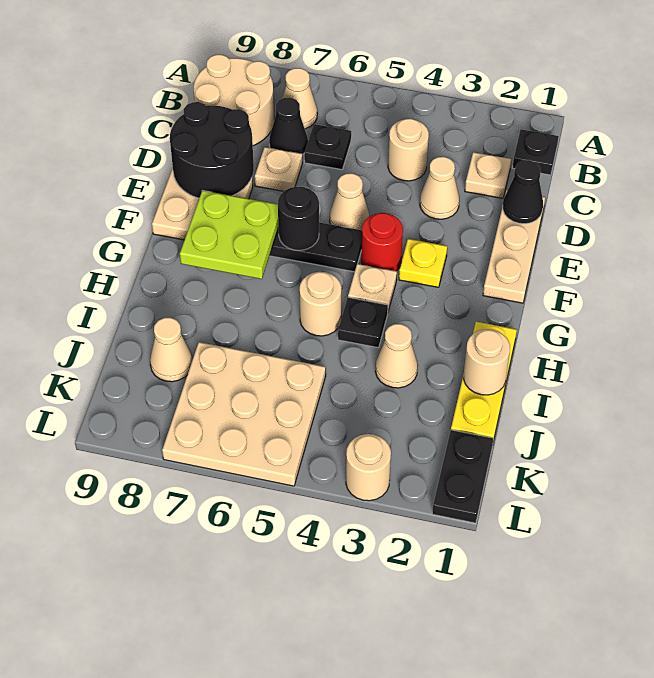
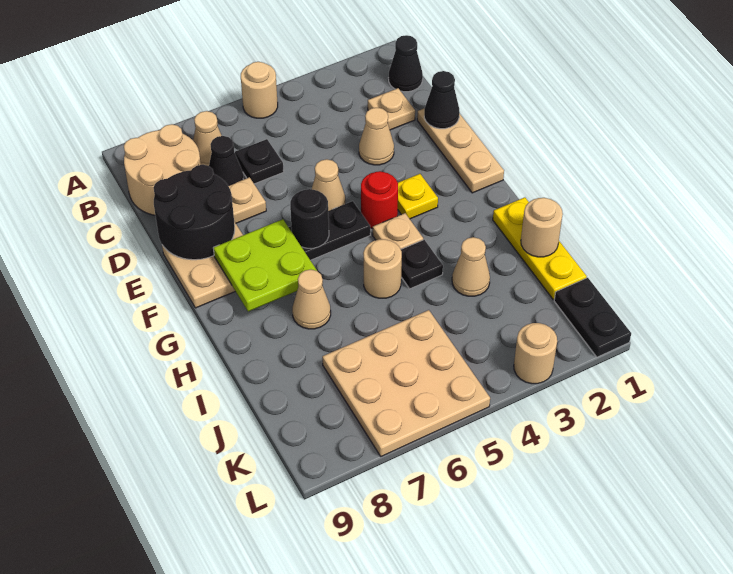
black plate B1 level 1 -> black cone B1 level 1
tan round brick C4 level 1 -> tan round brick A5 level 1
tan cone J8 level 1 -> tan cone H7 level 1

